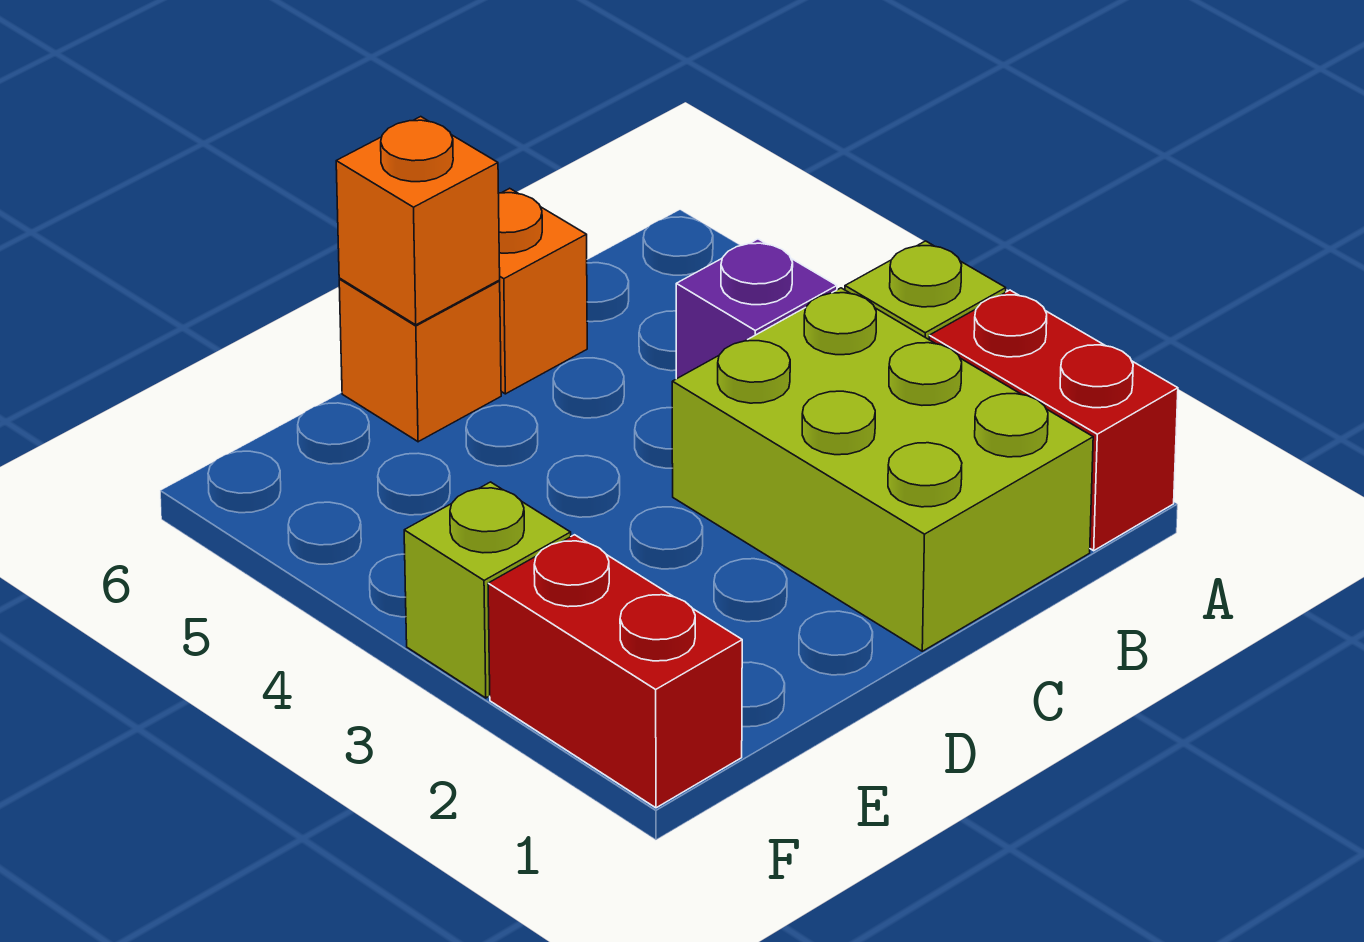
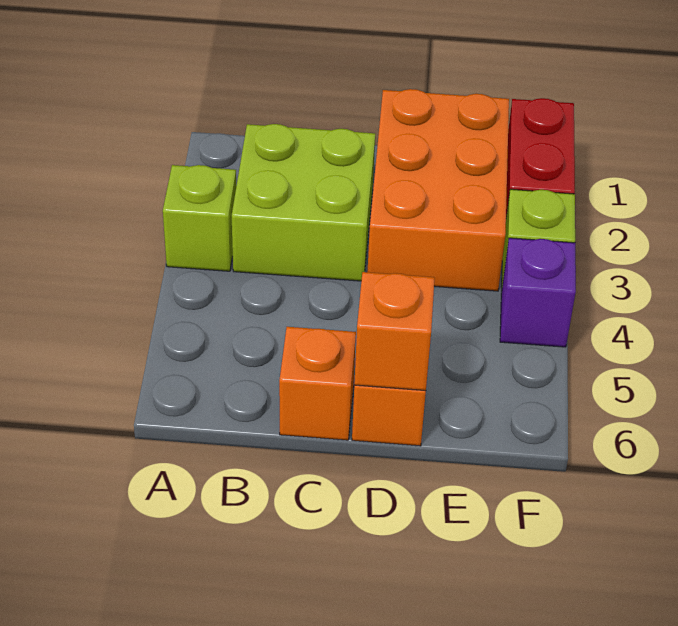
red brick A1:A2 level 1 -> none
lime brick B1:C3 level 1 -> lime brick B2:C3 level 1
purple brick B4 level 1 -> purple brick F4 level 1
none -> orange brick D1:E3 level 1

